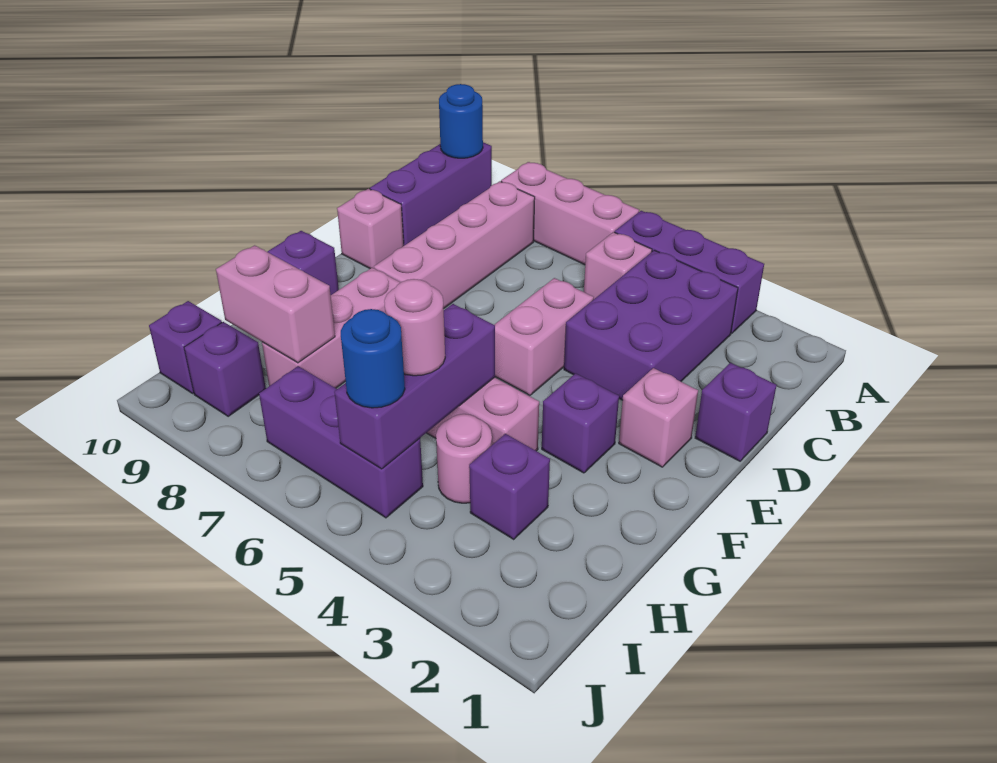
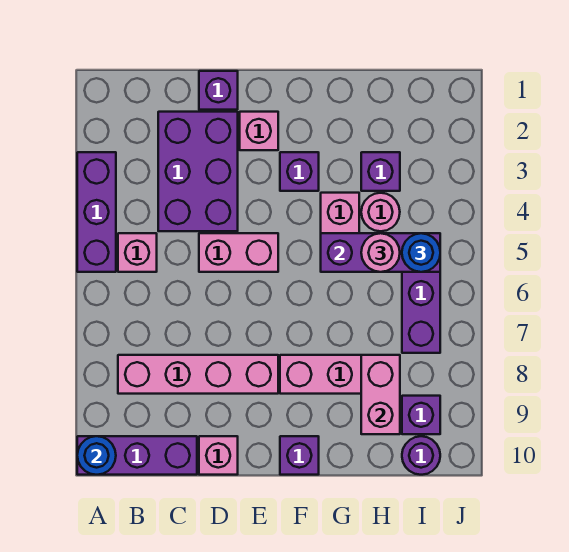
pink brick A6:A8 level 1 -> none
purple brick B3:D4 level 1 -> purple brick C2:D4 level 1
purple brick I10 level 1 -> purple round brick I10 level 1

